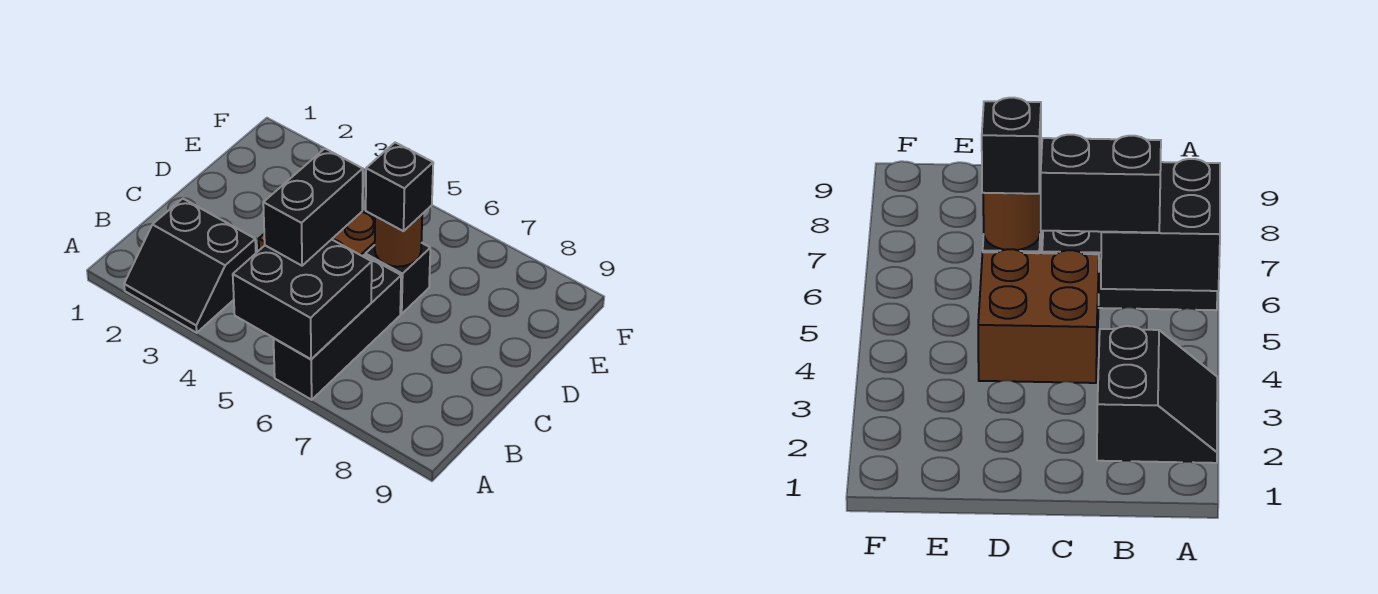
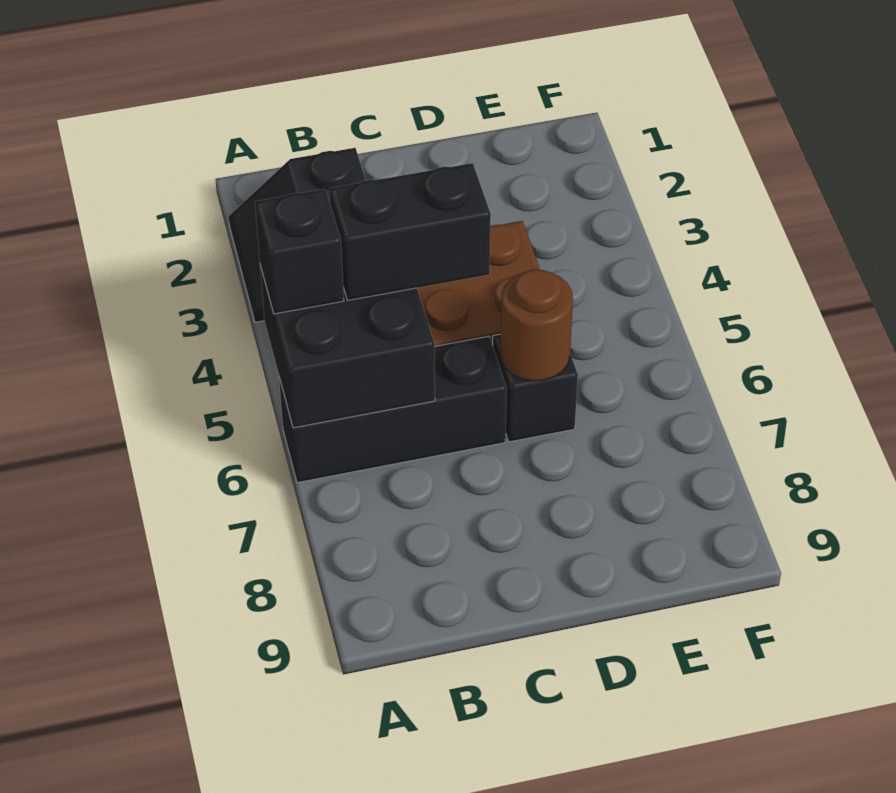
black brick D6 level 3 -> black brick A5 level 3

